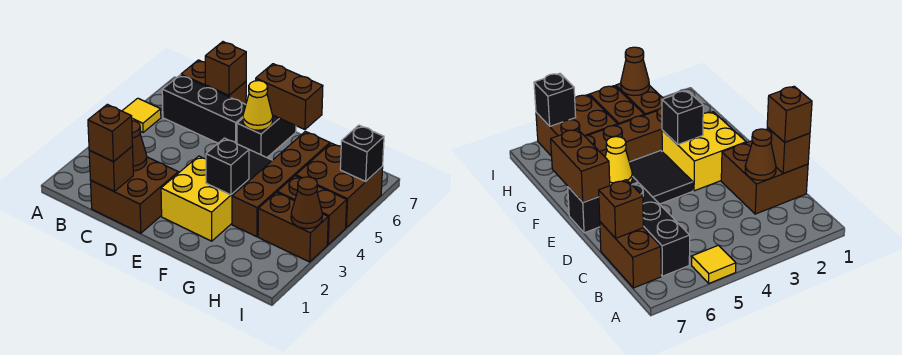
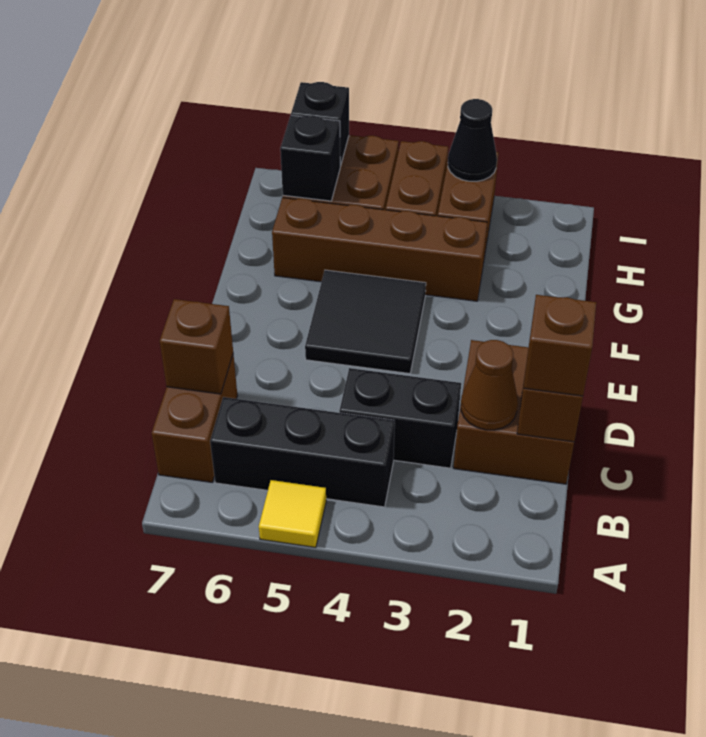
black brick B6:D6 level 1 -> black brick B4:B6 level 1
yellow brick E2:F3 level 1 -> none
black brick E6:E7 level 1 -> black brick C3:C4 level 1
yellow cone E6 level 2 -> none
brown brick E7:F7 level 2 -> none
black brick F3 level 2 -> black brick H6 level 2
brown cone I3 level 2 -> black cone I3 level 2

